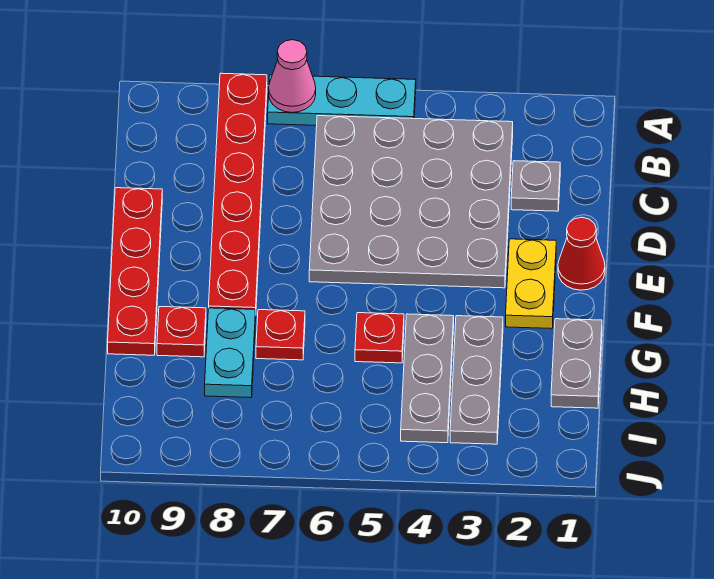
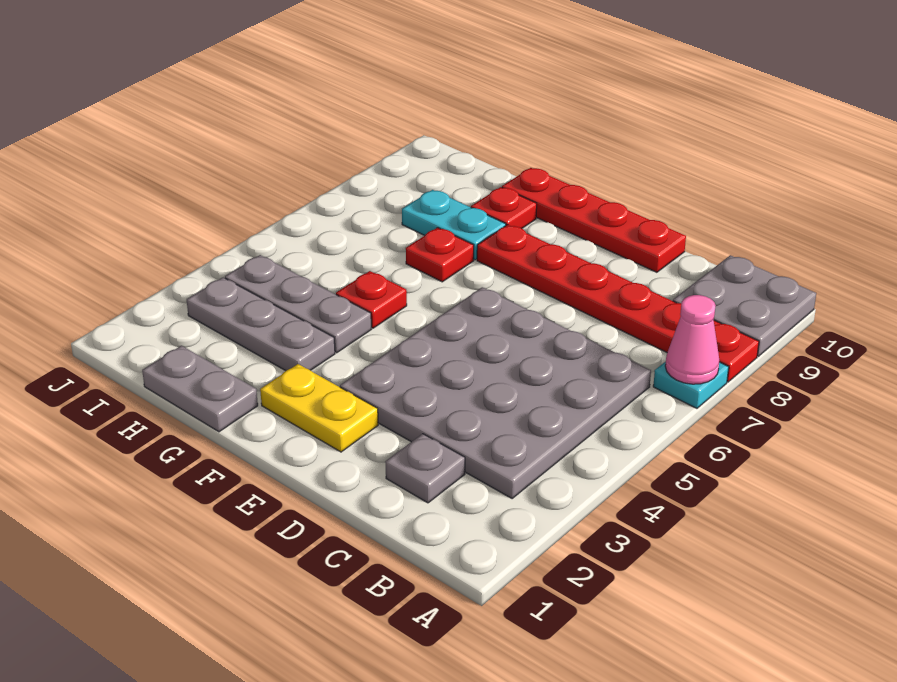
cyan plate A5:A7 level 1 -> cyan plate A7 level 1
none -> grey plate A9:B10 level 1
red cone E1 level 1 -> none

